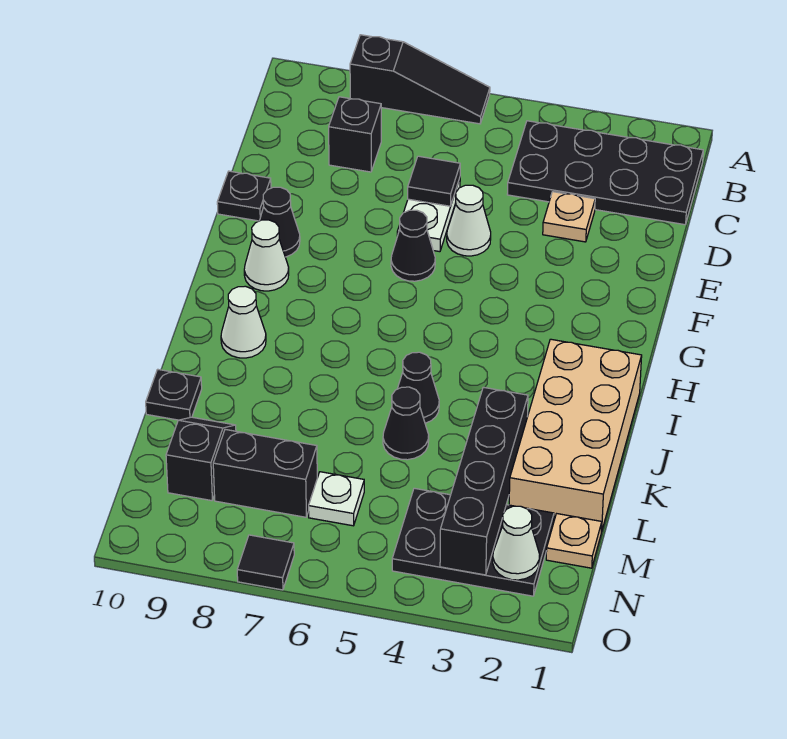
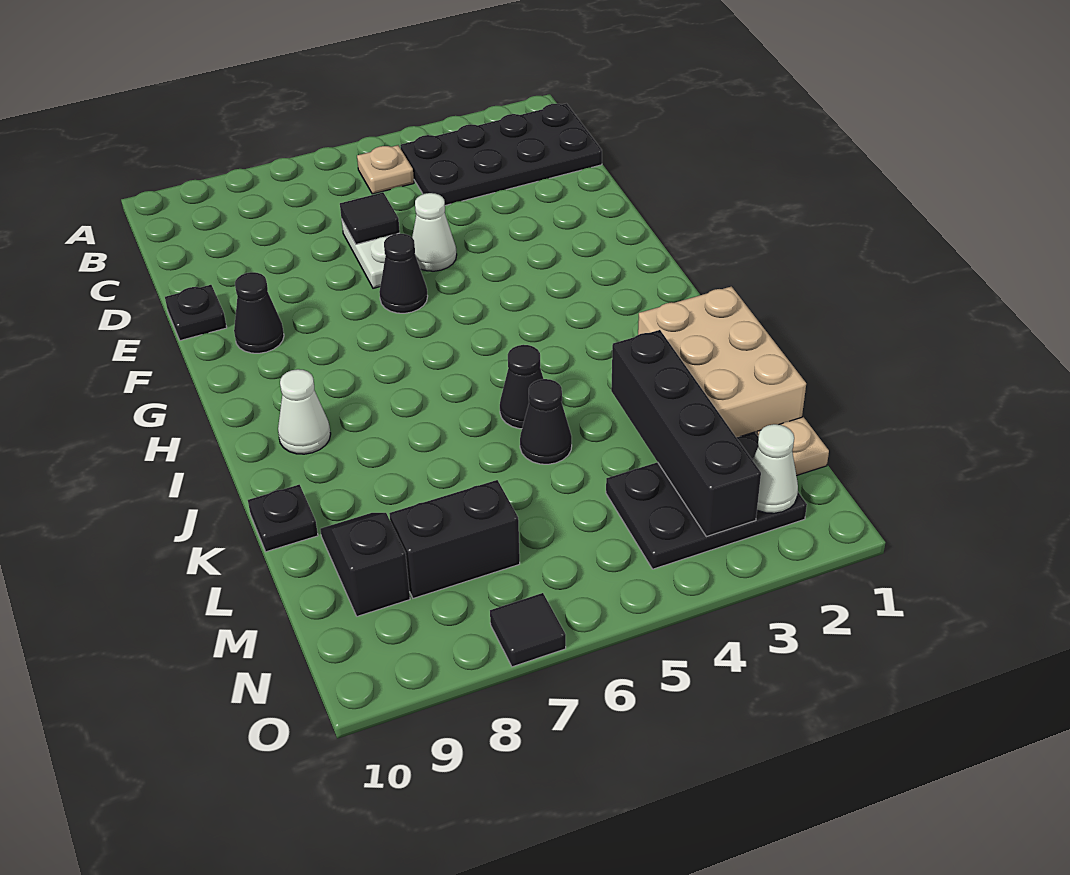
black slope A6:A8 level 1 top 8 -> none
black brick C8 level 1 -> none
tan plate D3 level 1 -> tan plate B5 level 1
white cone G9 level 1 -> none
tan brick I1:L2 level 1 -> tan brick J1:L2 level 1
white plate M6 level 1 -> none

